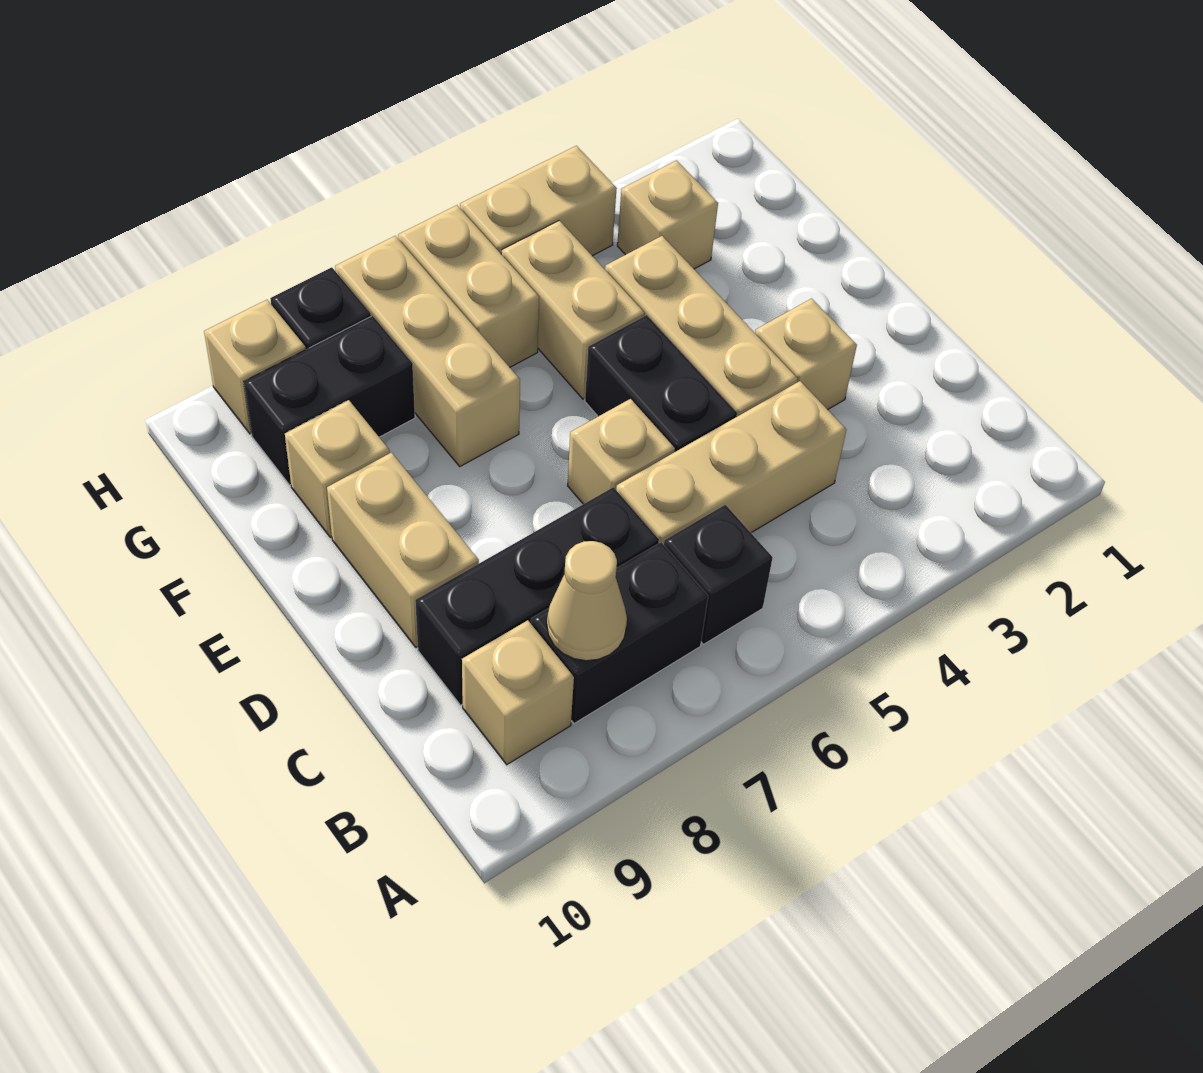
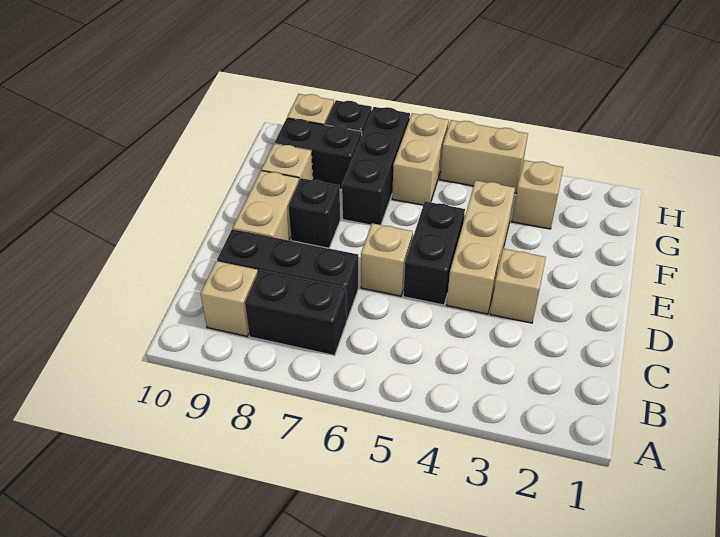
black brick B6 level 1 -> black brick E8 level 1
tan cone B8 level 2 -> none
tan brick C4:C6 level 1 -> none
tan brick F5:G5 level 1 -> none
tan brick F7:H7 level 1 -> black brick F7:H7 level 1

